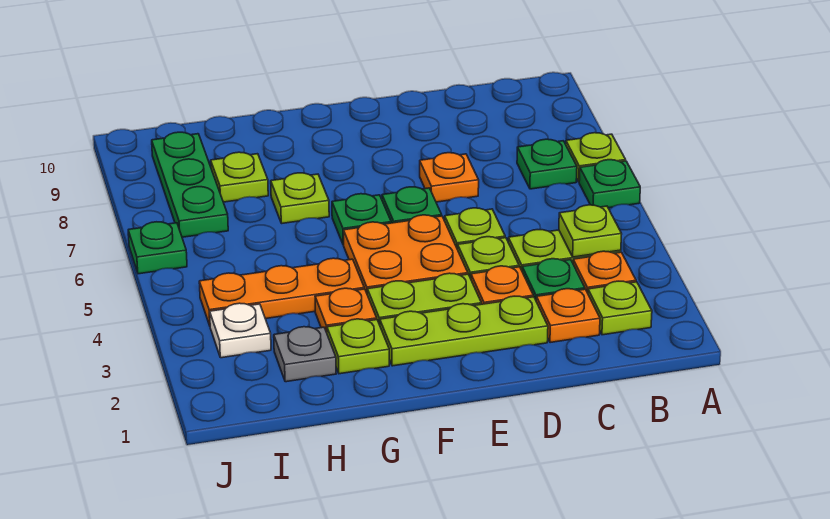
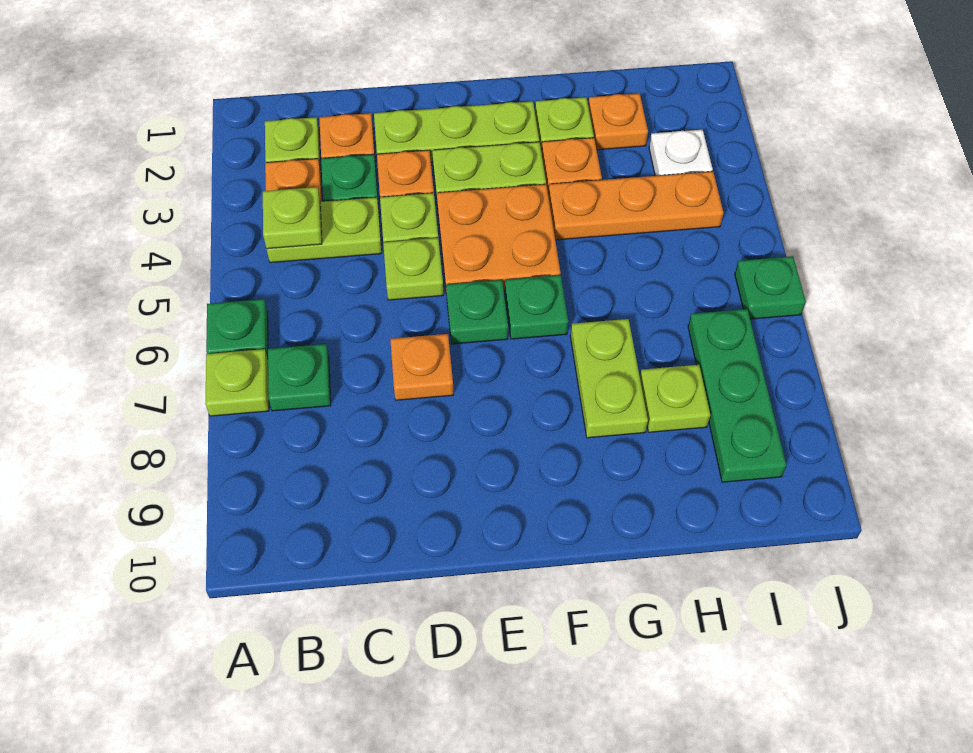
lime plate G7 level 1 -> lime plate G7:G8 level 1
grey plate H2 level 1 -> orange plate H2 level 1

